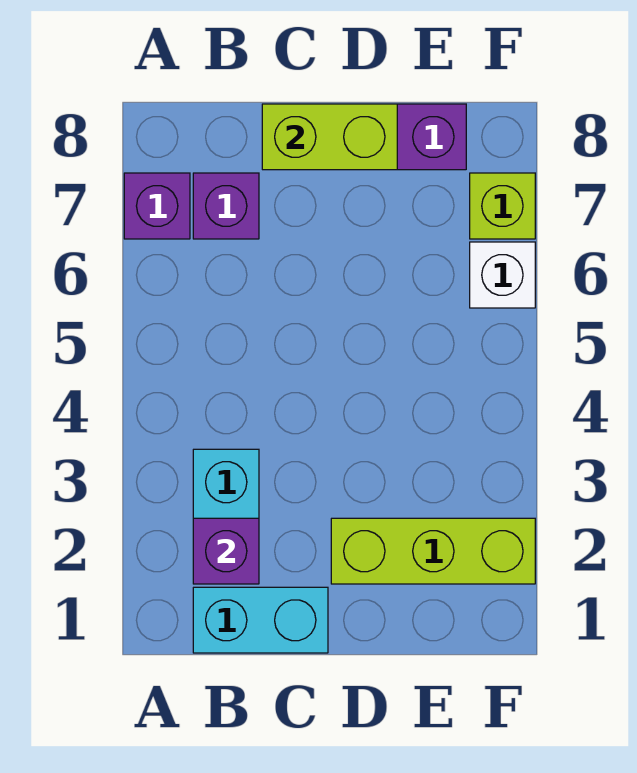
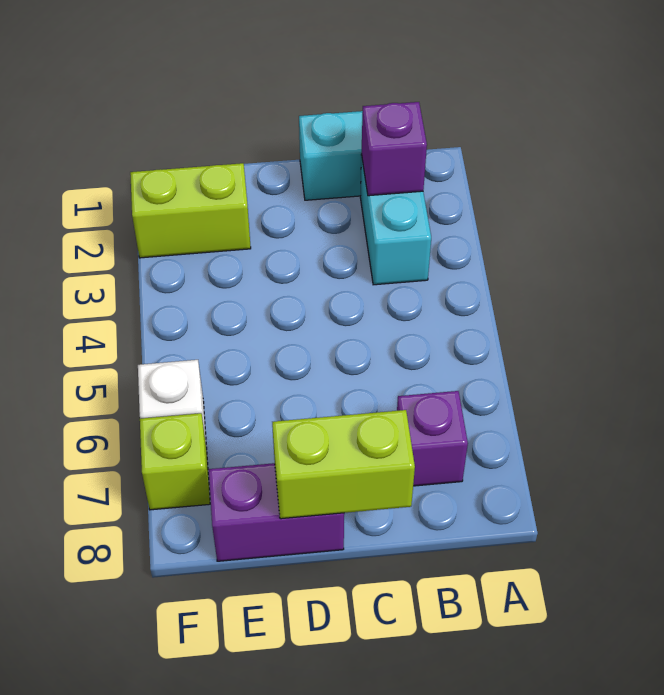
purple brick A7 level 1 -> none
lime brick D2:F2 level 1 -> lime brick E2:F2 level 1

